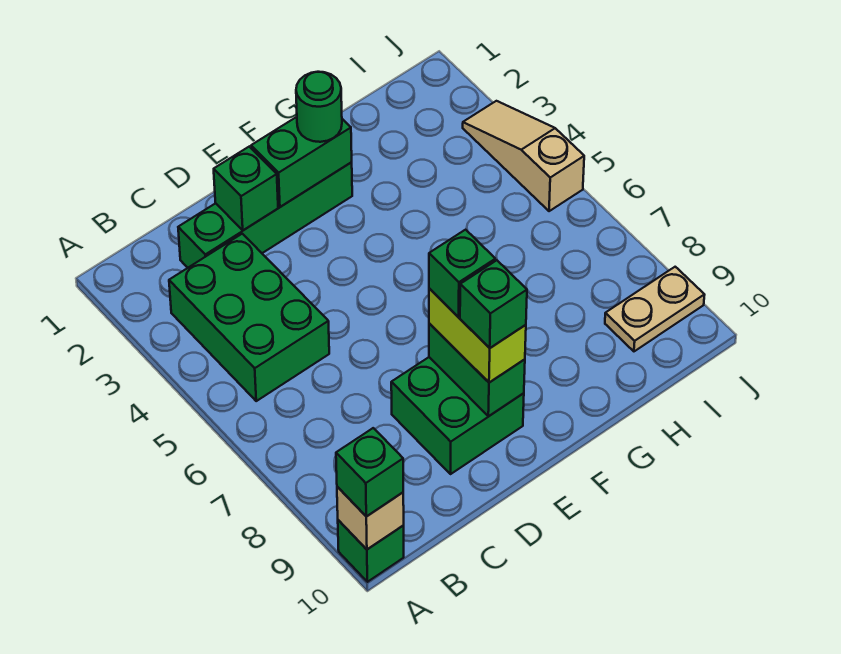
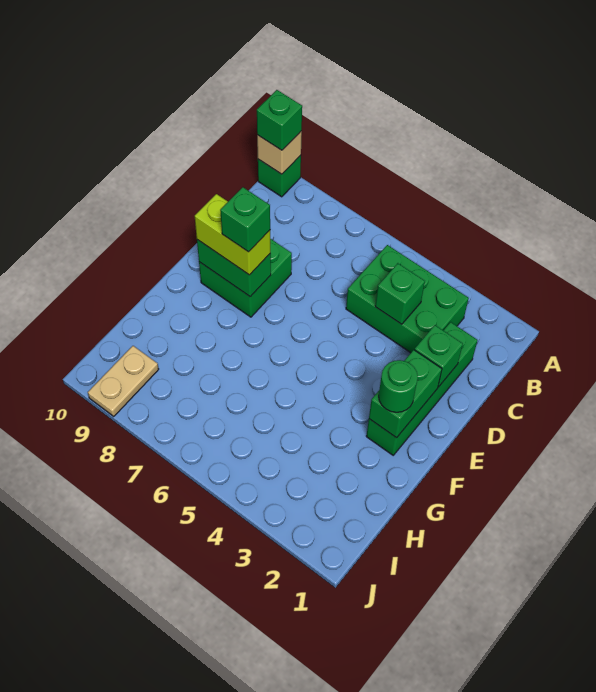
green brick E9 level 4 -> green brick C4 level 2
tan slope J3:J5 level 1 top 5 -> none

